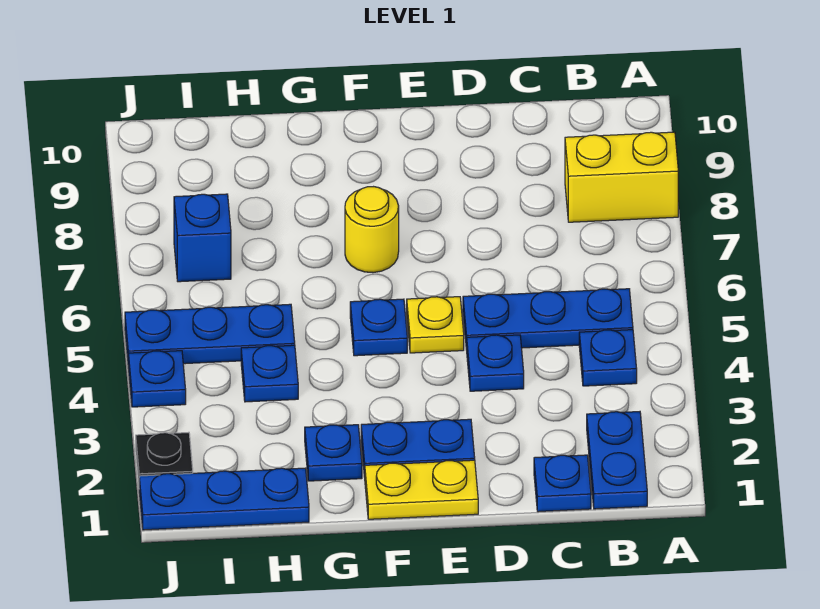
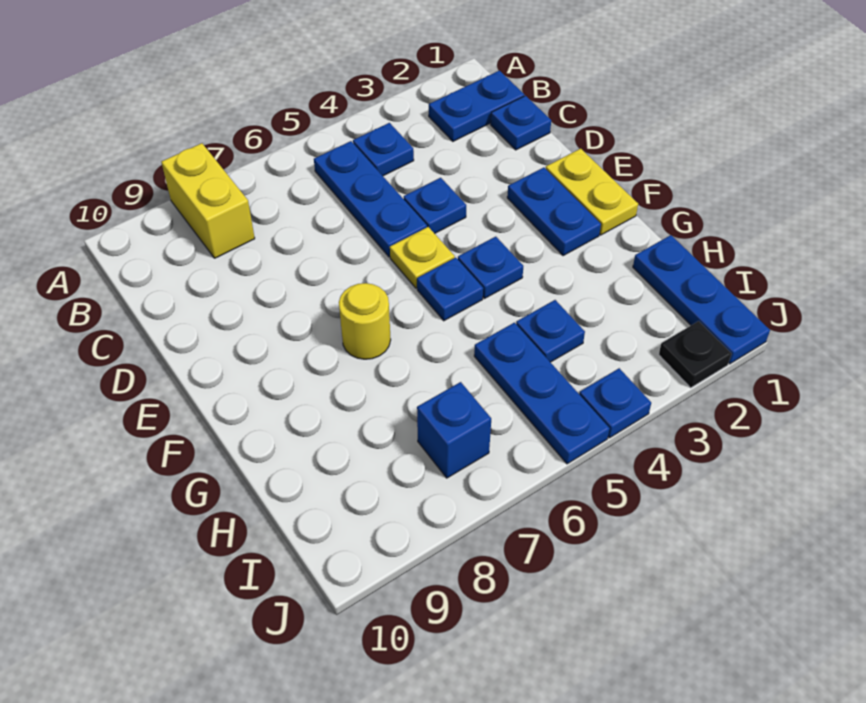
blue plate G2 level 1 -> blue plate F4 level 1

